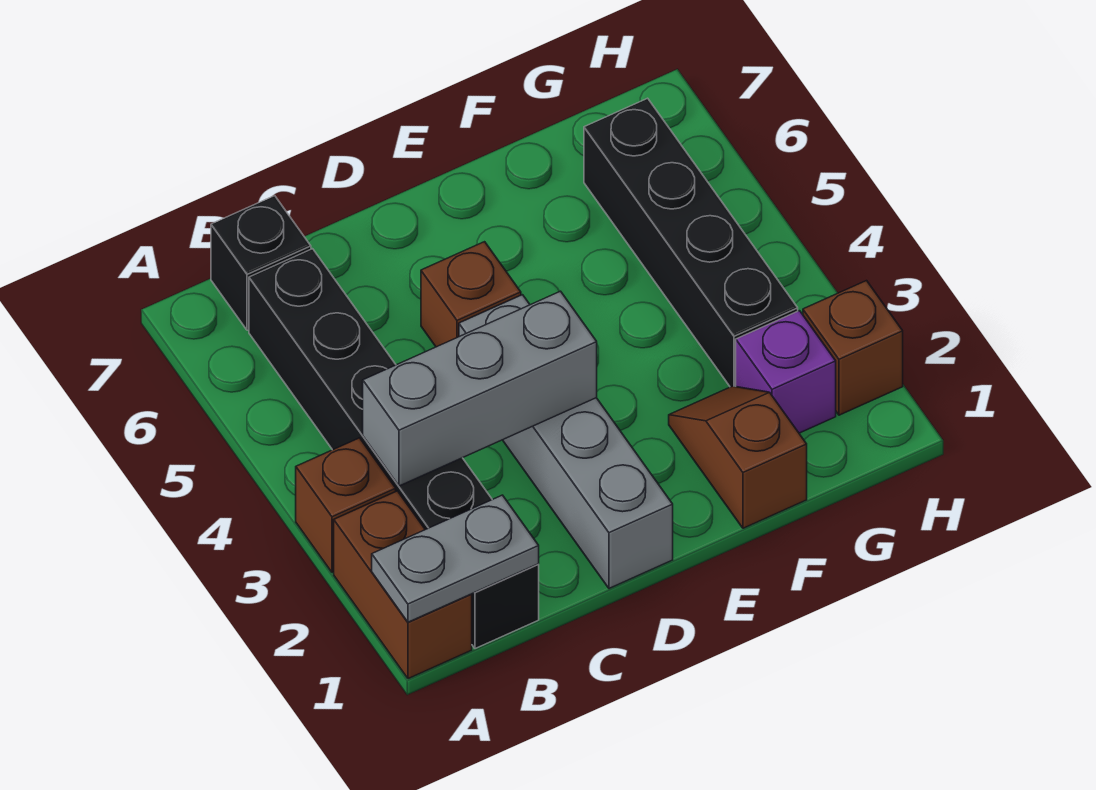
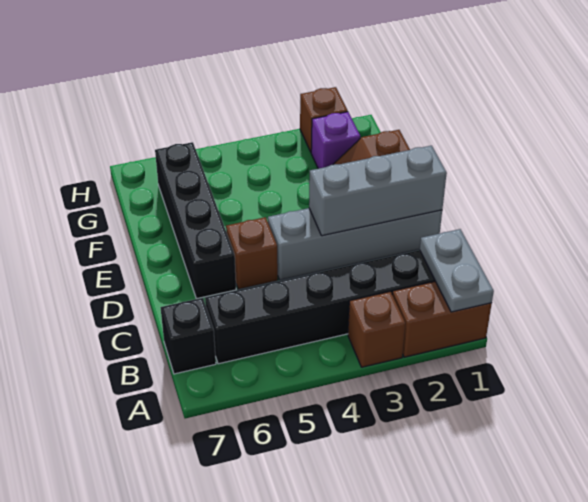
grey brick B3:D3 level 2 -> grey brick D1:D3 level 2
black brick G3:G6 level 1 -> black brick D6:G6 level 1

